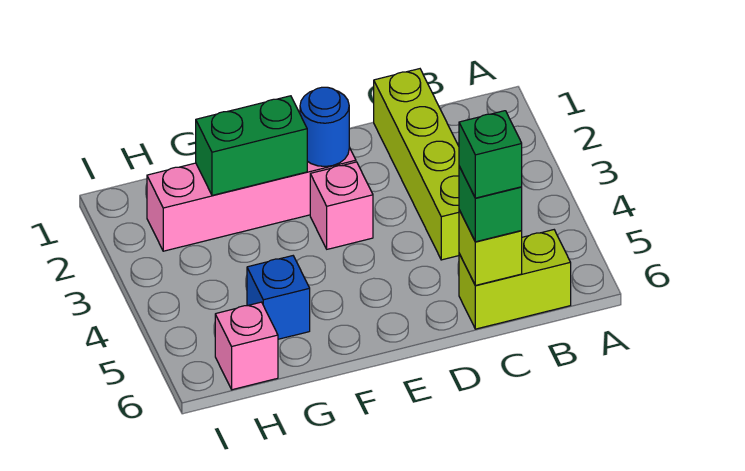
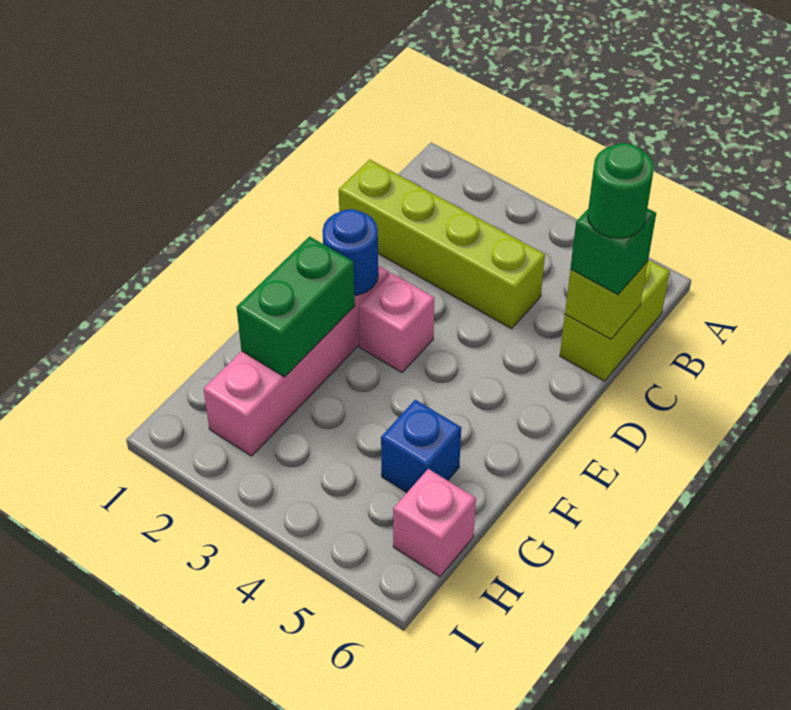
green brick C6 level 4 -> green round brick C6 level 4

